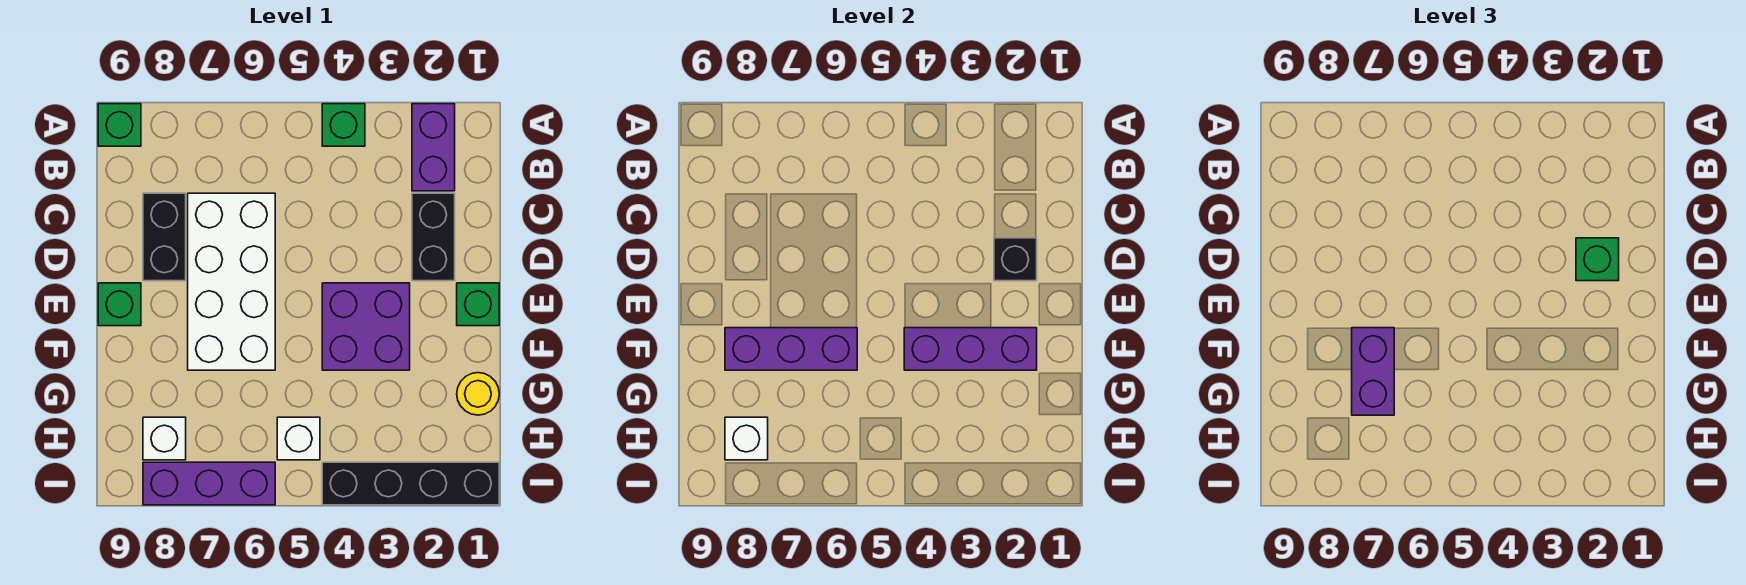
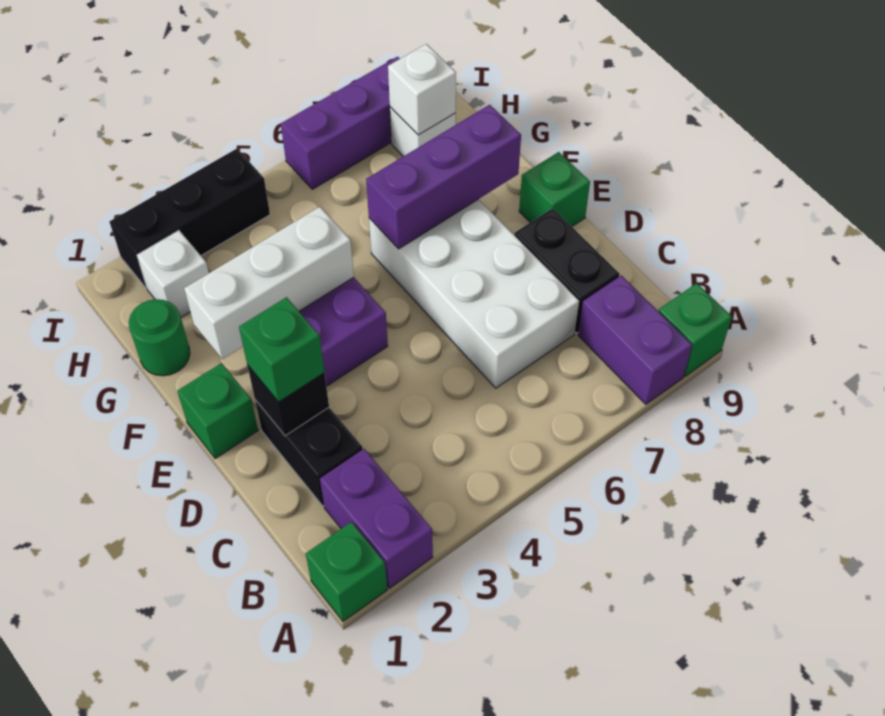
green brick A4 level 1 -> green brick A1 level 1
purple brick F2:F4 level 2 -> white brick F2:F4 level 2
purple brick F7:G7 level 3 -> purple brick A8:B8 level 1
yellow round brick G1 level 1 -> green round brick G1 level 1
white brick H5 level 1 -> white brick H2 level 1
black brick I1:I4 level 1 -> black brick I2:I4 level 1

